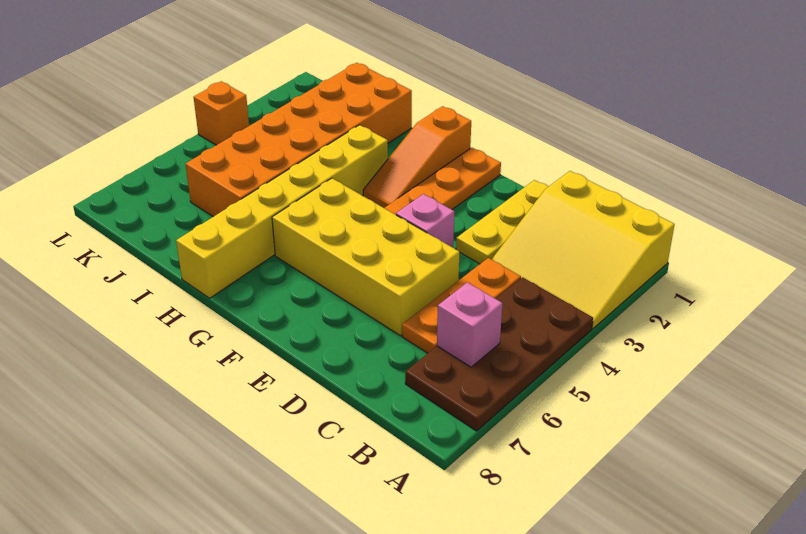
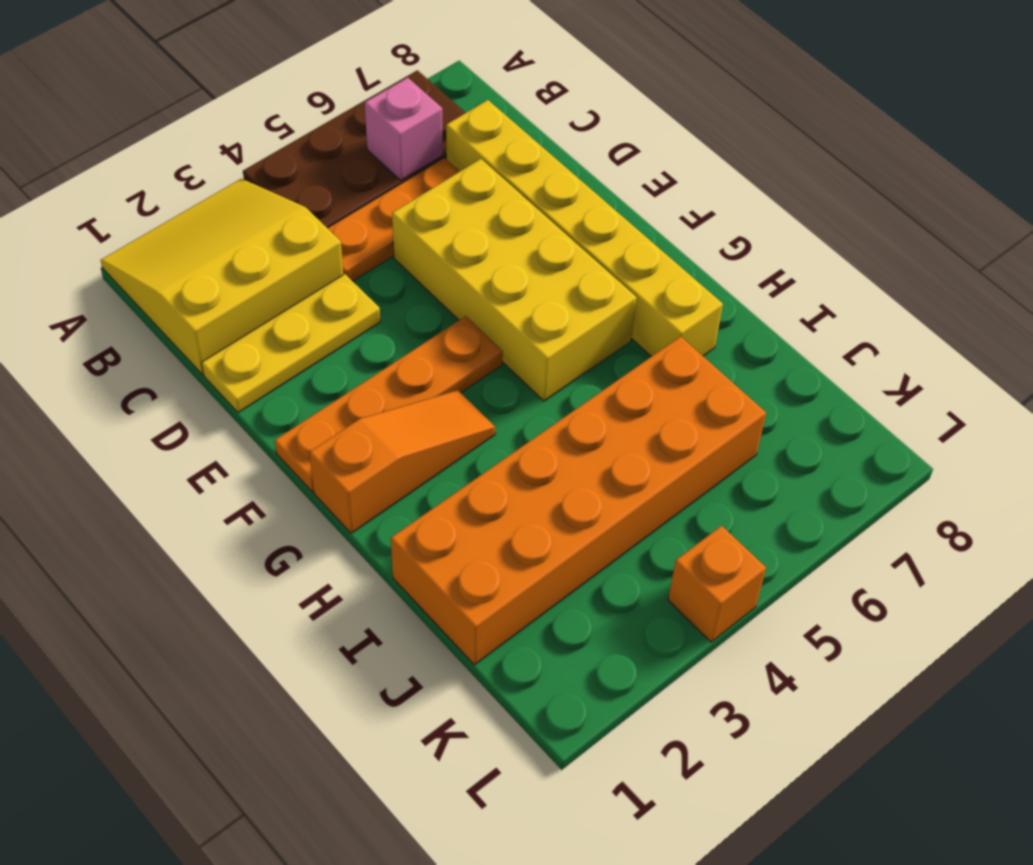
yellow slope A1:C3 level 1 top 1 -> yellow slope A1:C3 level 1 top C
pink brick E4 level 1 -> none
yellow brick H3:H8 level 1 -> yellow brick C7:H7 level 1

